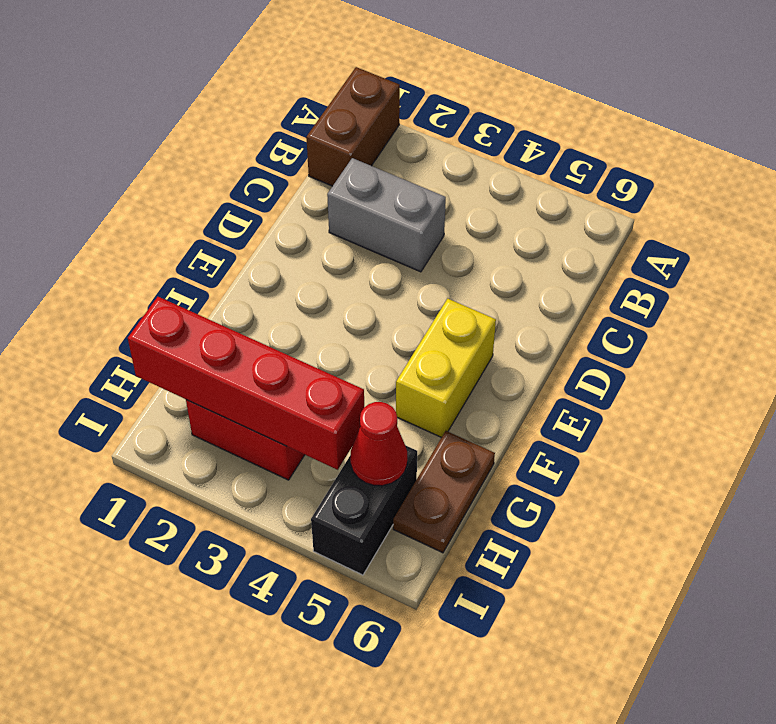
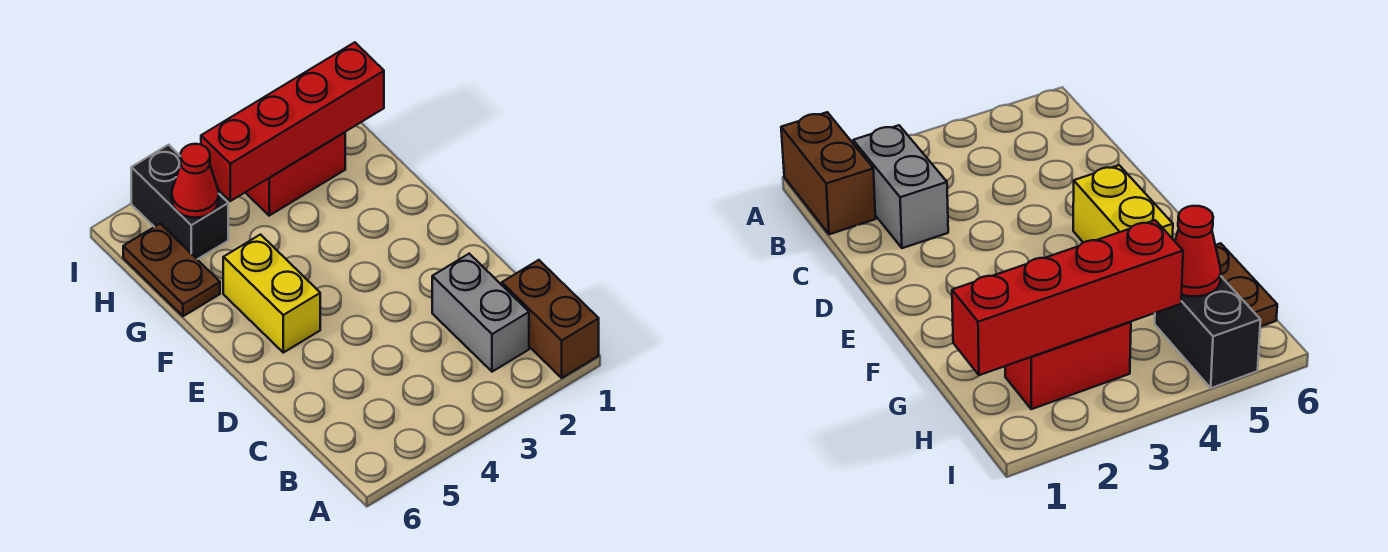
grey brick C2:C3 level 1 -> grey brick B2:C2 level 1

